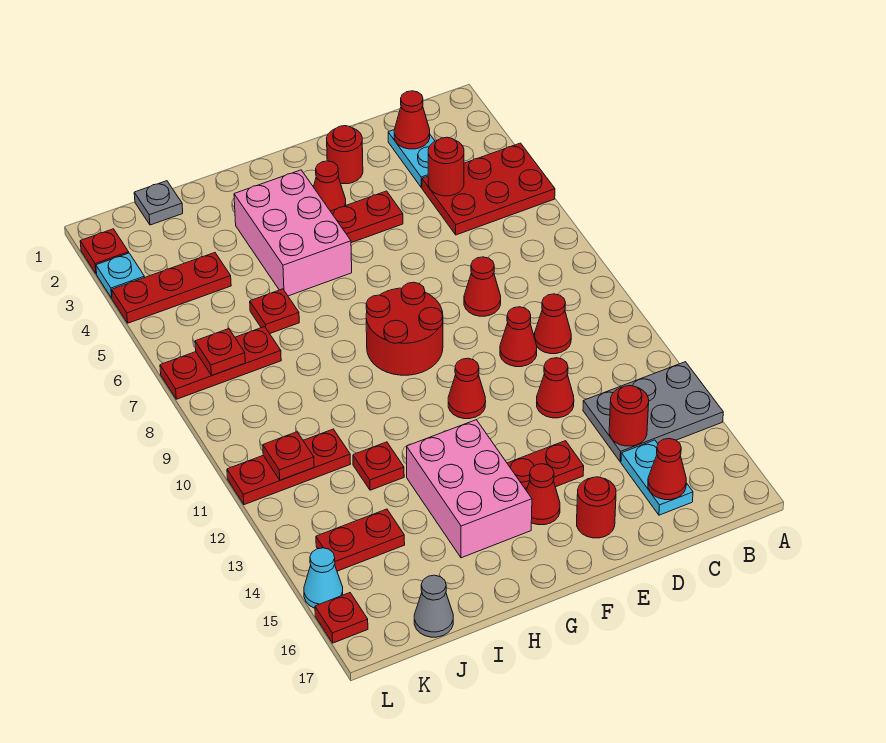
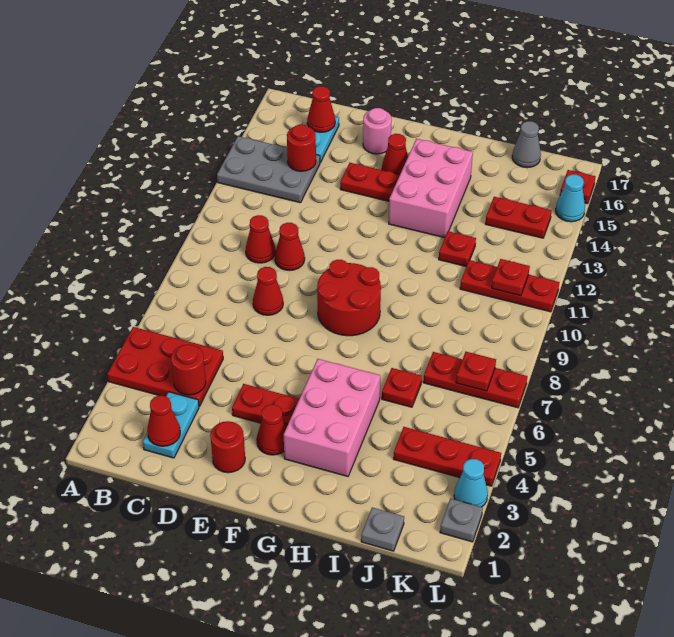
red cone D12 level 1 -> none
red round brick E16 level 1 -> pink round brick E16 level 1
red cone F11 level 1 -> none
red plate L2 level 1 -> grey plate L2 level 1
cyan plate L3 level 1 -> cyan cone L3 level 1

